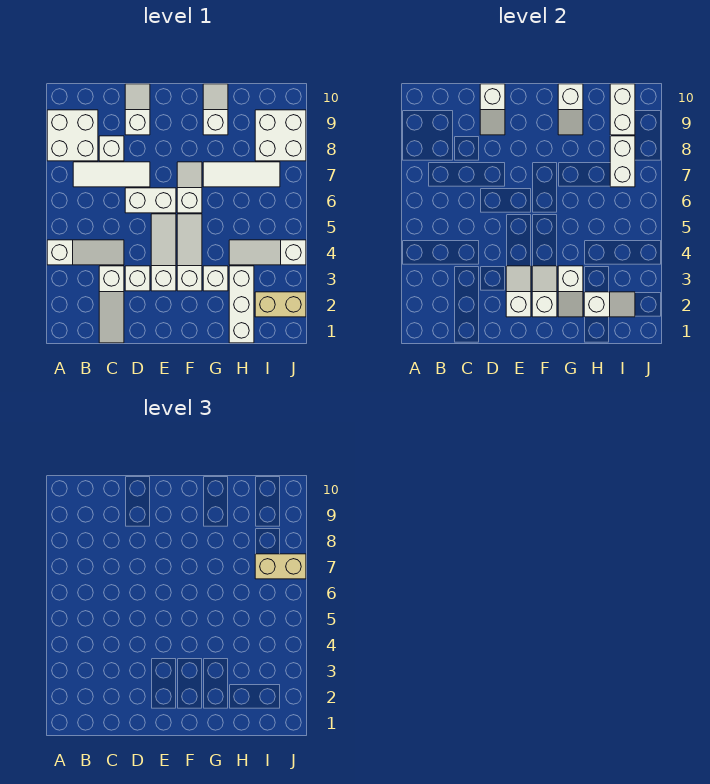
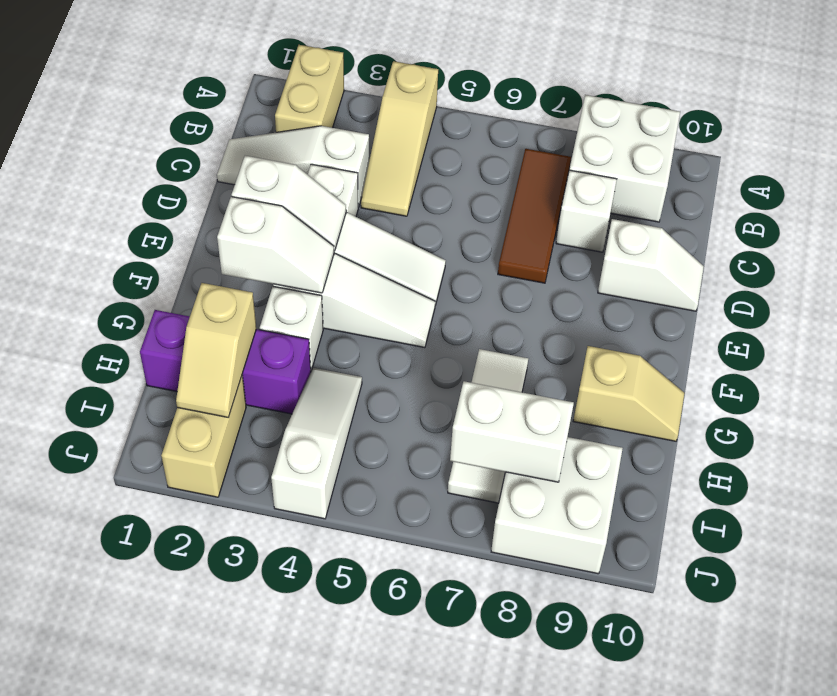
white slope A4:C4 level 1 top A -> tan slope A4:C4 level 1 top A
white tile B7:D7 level 1 -> brown tile B7:D7 level 1
white brick D6:E6 level 1 -> none
white slope D9:D10 level 2 top 10 -> none
white slope F6:F7 level 1 top 6 -> none
white slope G2:G3 level 2 top 3 -> none
white slope G9:G10 level 1 top 9 -> tan slope G9:G10 level 1 top 9
white slope G9:G10 level 2 top 10 -> none
white brick H1:H3 level 1 -> purple brick H1:H3 level 1
white slope H2:I2 level 2 top H -> tan slope H2:I2 level 2 top H
tan brick I7:J7 level 3 -> tan brick A2:B2 level 1
white brick I9:I10 level 2 -> none

